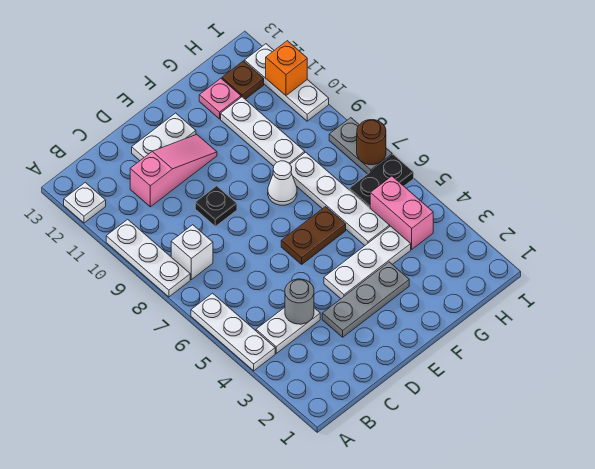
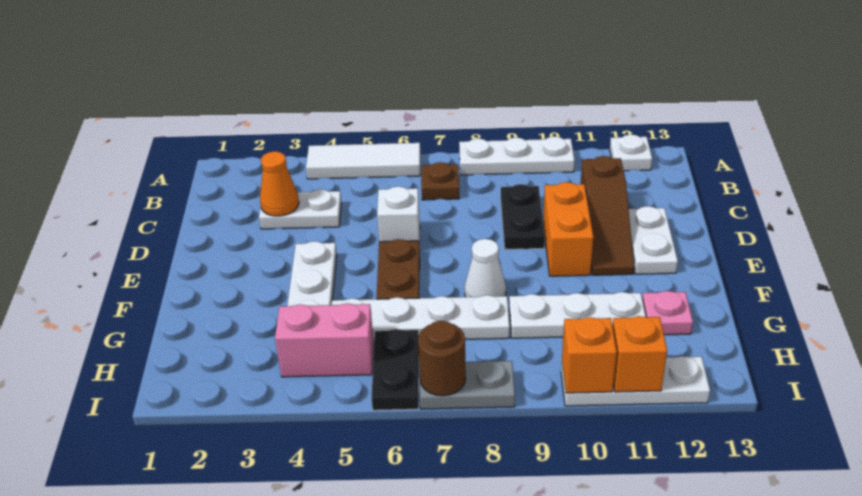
white plate A4:A6 level 1 -> white tile A4:A6 level 1
white plate B4:C4 level 1 -> white plate C3:C4 level 1
white brick B8 level 1 -> white brick D6 level 1
none -> orange cone C3 level 2
grey round brick C4 level 2 -> none
pink slope C11:E11 level 1 top C -> brown slope C11:E11 level 1 top C
grey plate D3:F3 level 1 -> none
black plate D9 level 1 -> black plate C9:D9 level 1
none -> orange brick D10:E10 level 1
brown plate H12 level 1 -> brown plate B7 level 1
none -> orange brick I10 level 2

